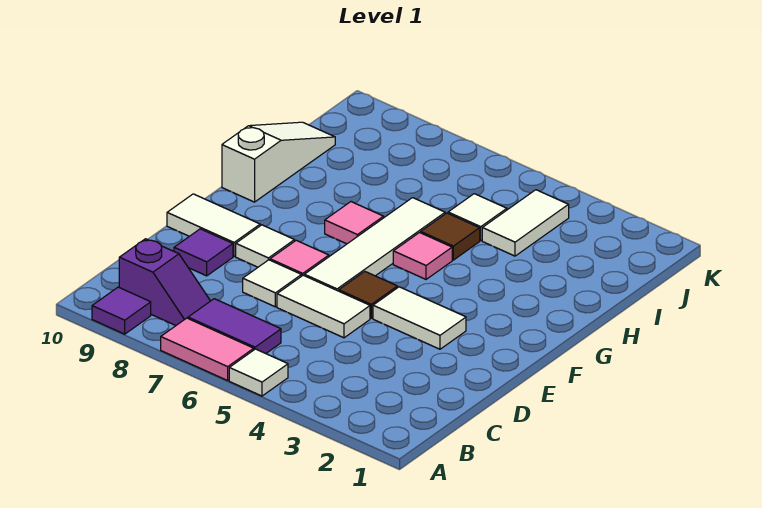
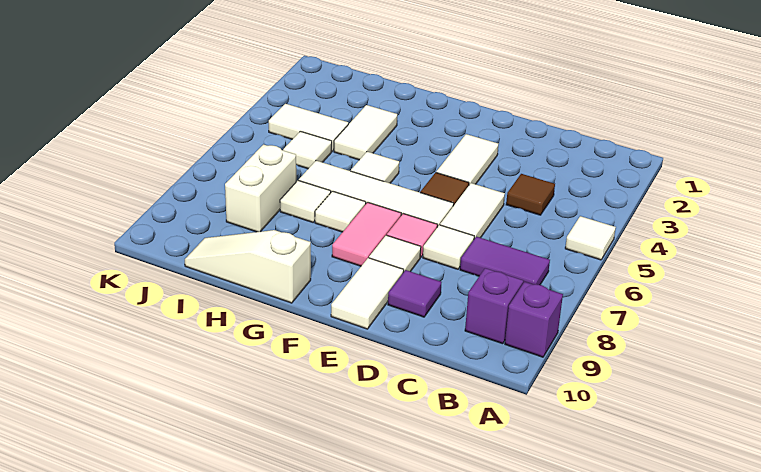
pink tile A6:A7 level 1 -> pink tile F7:F8 level 1
purple tile A9 level 1 -> purple brick A9 level 1
purple tile B6:B7 level 1 -> purple tile B7:C7 level 1
pink tile G5 level 1 -> white tile G5 level 1
pink tile G7 level 1 -> white tile G7 level 1
none -> white tile H3:H4 level 1
brown tile H5 level 1 -> brown tile C4 level 1
none -> white tile H7 level 1
none -> white brick I7:I8 level 1

